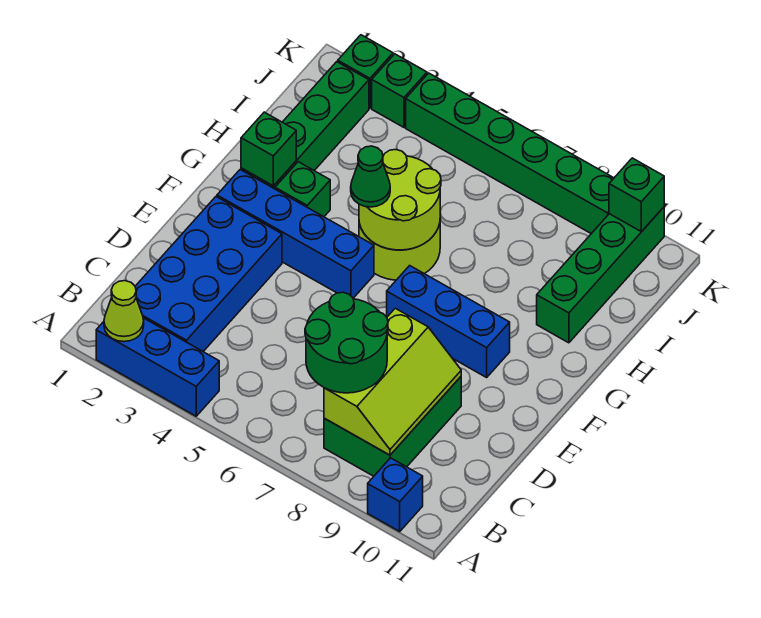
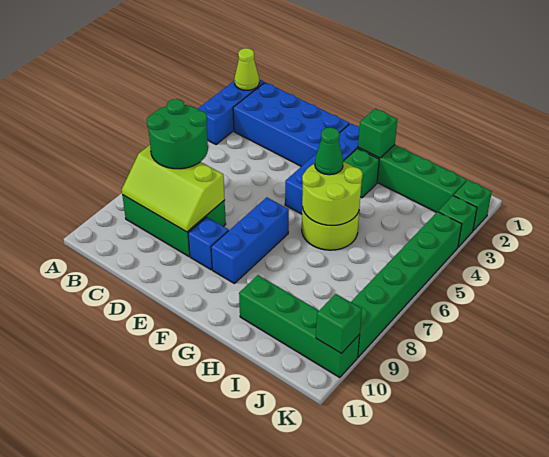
blue brick A10 level 1 -> blue brick E9 level 1

